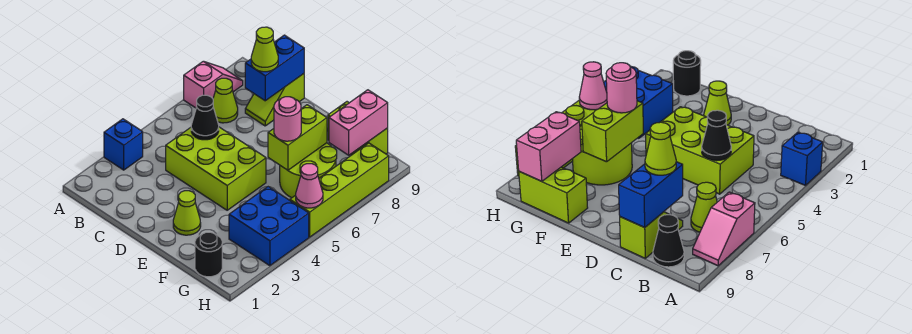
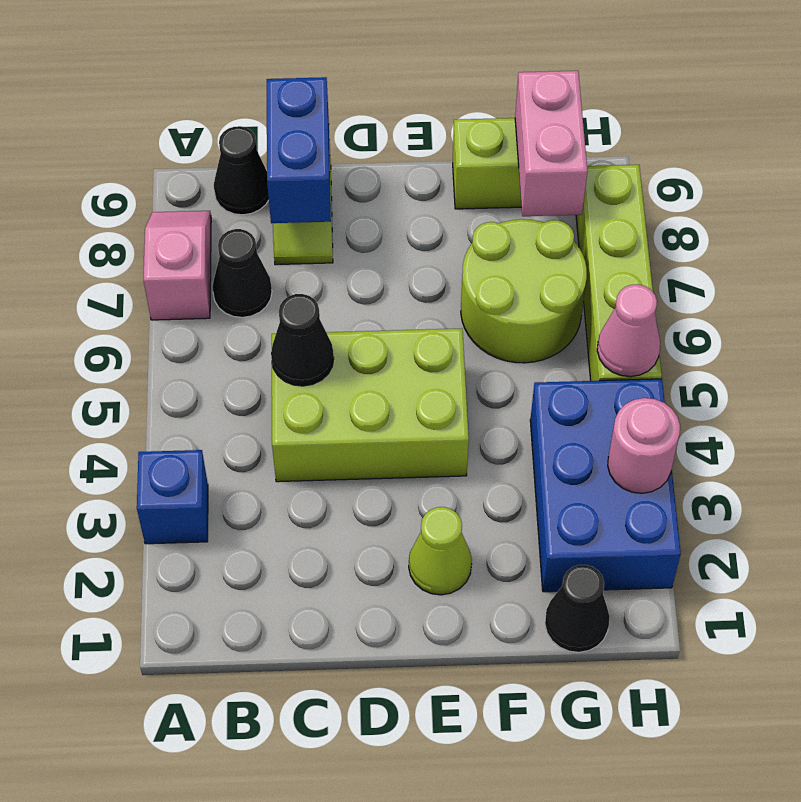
lime cone B7 level 1 -> black cone B7 level 1
lime cone C8 level 3 -> none
lime brick F6:F7 level 2 -> none
pink round brick F6 level 3 -> pink round brick H3 level 2
black round brick G1 level 1 -> black cone G1 level 1
blue brick G3:H4 level 1 -> blue brick G2:H4 level 1

